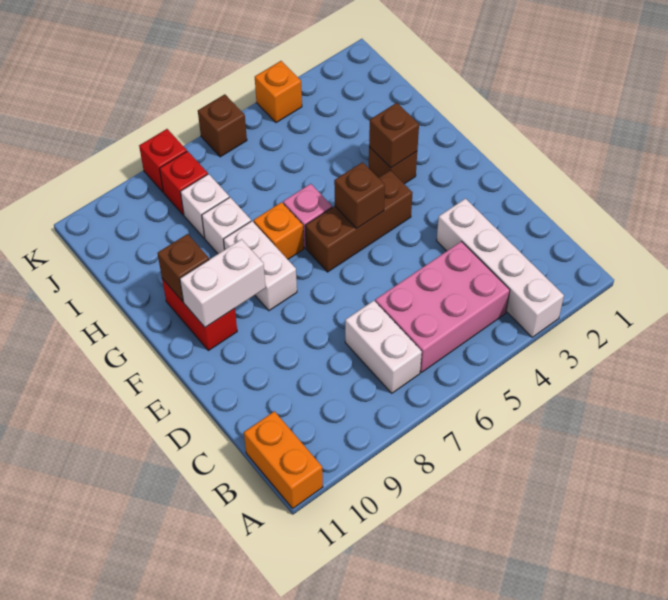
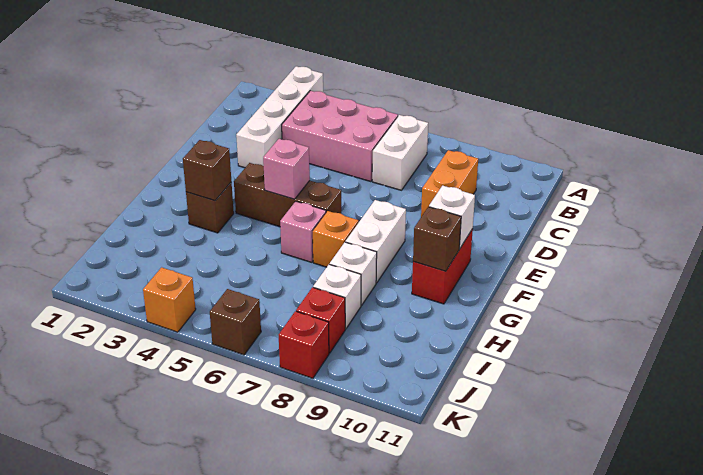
orange brick A11:B11 level 1 -> orange brick C9:D9 level 1
brown brick F5 level 2 -> pink brick F5 level 2
white brick F9:F10 level 2 -> white brick F10 level 2

